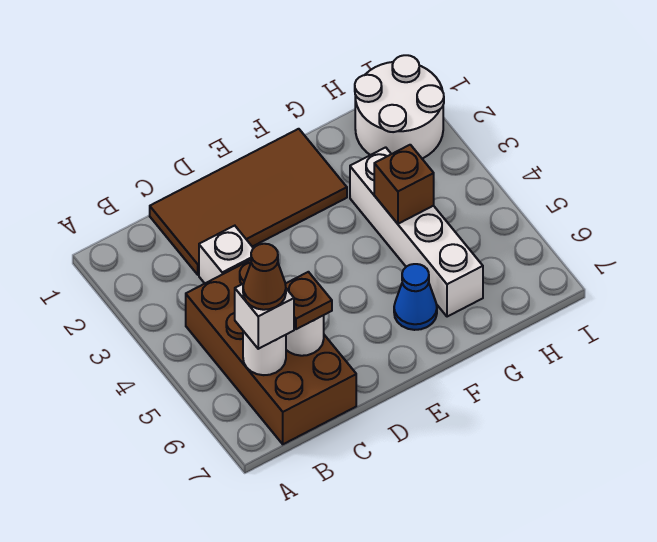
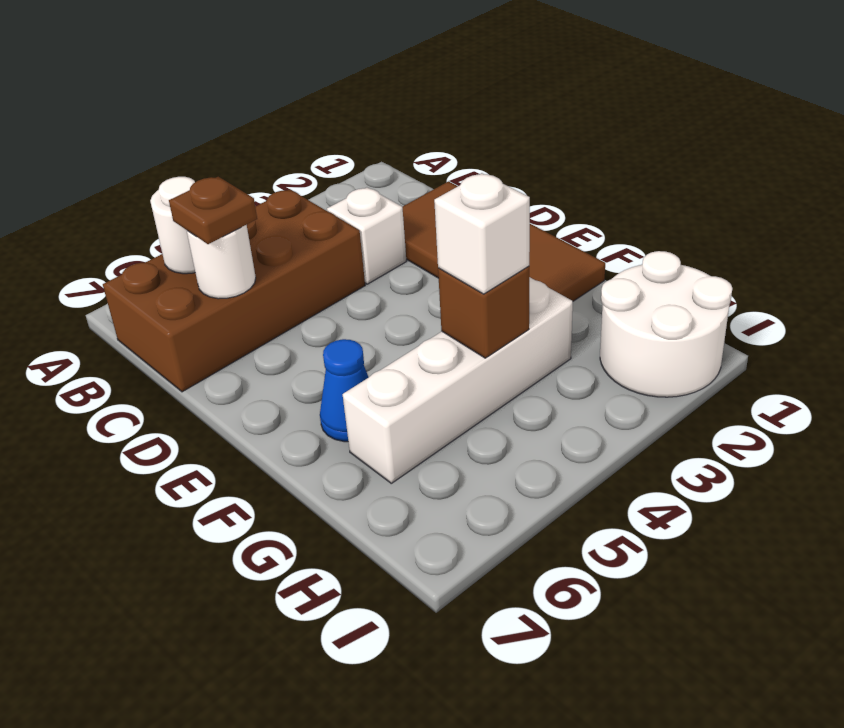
white brick B6 level 3 -> white brick G4 level 3
brown cone B6 level 4 -> none

